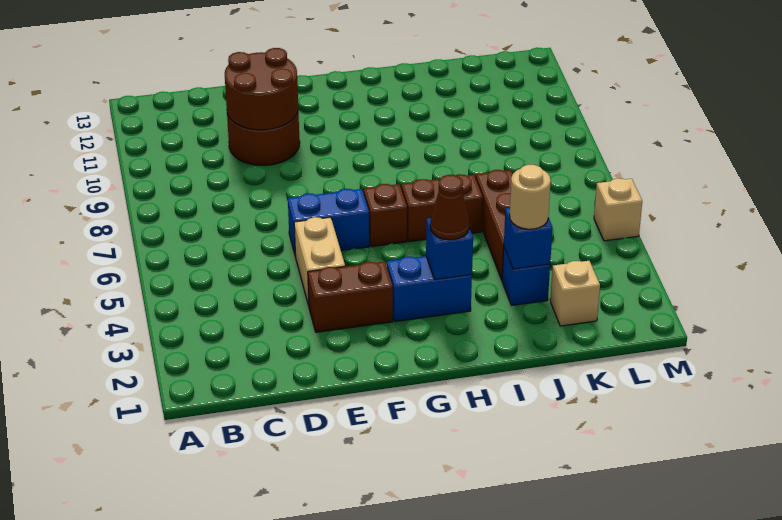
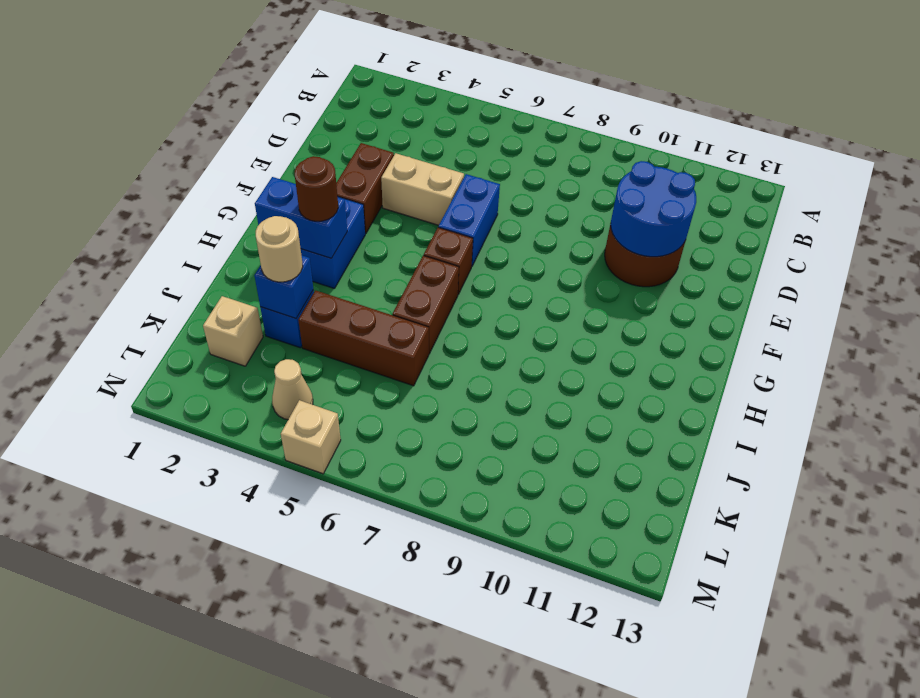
brown round brick D10:E11 level 2 -> blue round brick D10:E11 level 2
blue brick H3 level 2 -> blue brick H2:H3 level 2
brown cone H3 level 3 -> brown round brick H3 level 3
none -> tan cone L4 level 1

